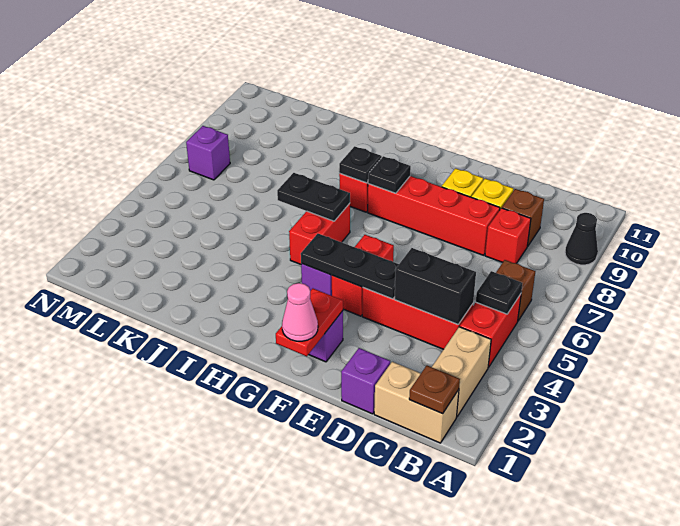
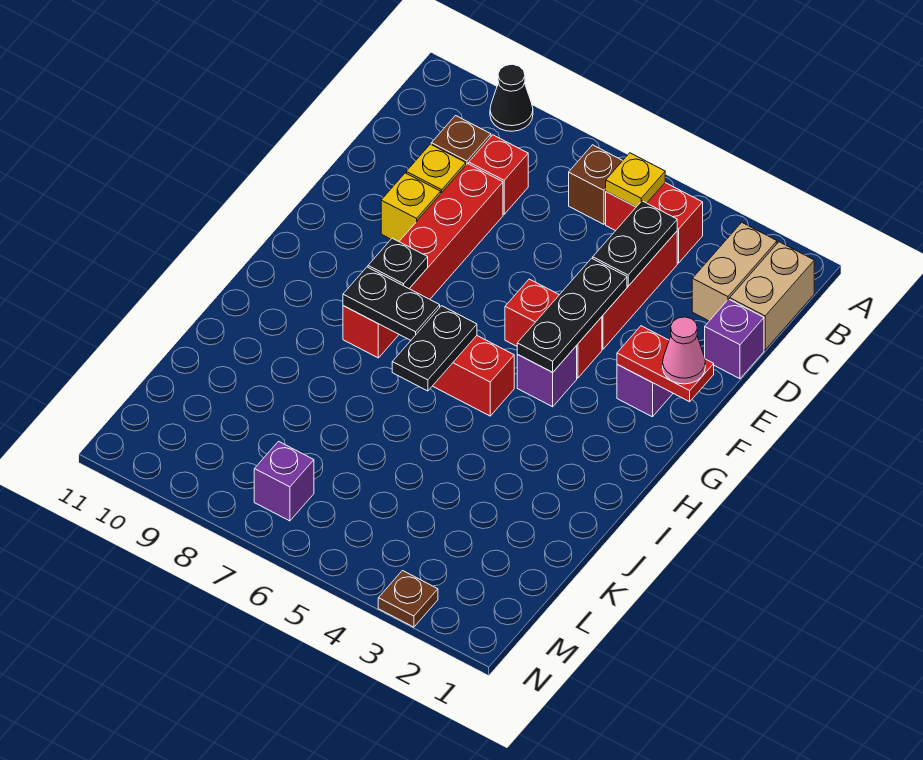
brown plate B1 level 2 -> brown plate N3 level 1
tan brick B2:B3 level 1 -> tan brick B2:C2 level 1
black plate B5 level 2 -> yellow plate B5 level 2
black brick C4:D4 level 2 -> black plate C4:D4 level 2
black plate H8 level 2 -> black plate H7:H8 level 2

